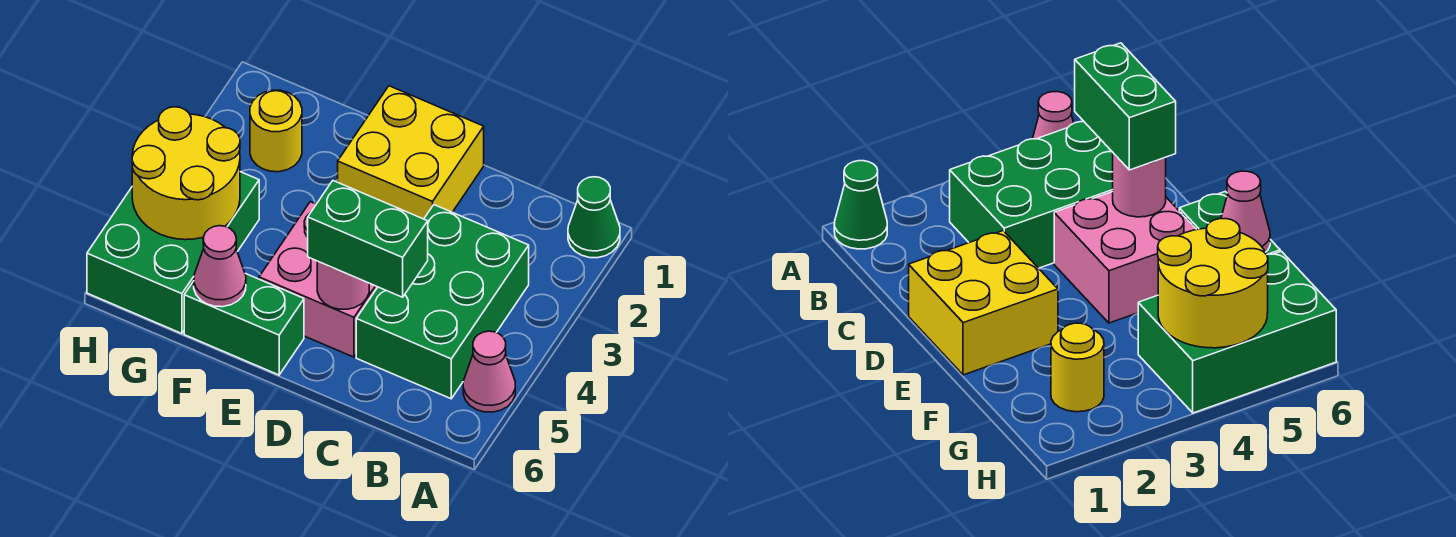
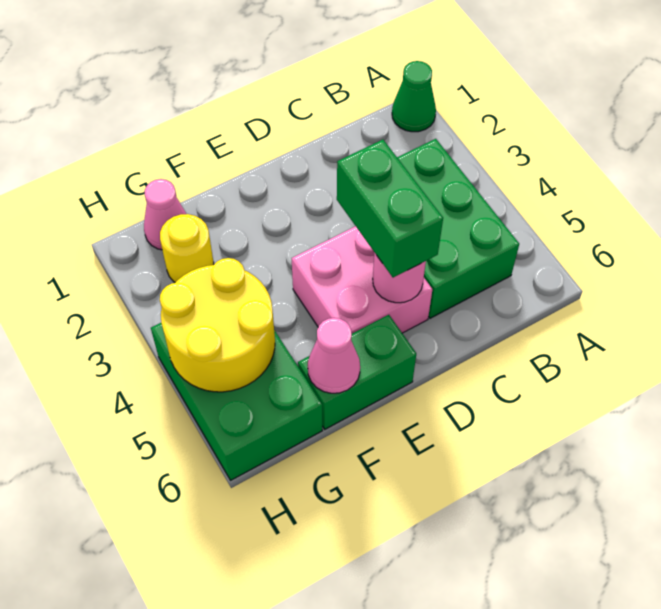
pink cone A5 level 1 -> pink cone G1 level 1
green brick C5:D5 level 3 -> green brick D4:D5 level 3
yellow brick D1:E2 level 1 -> none

